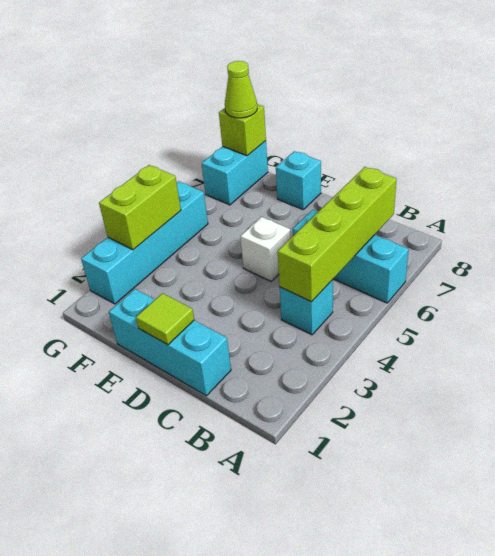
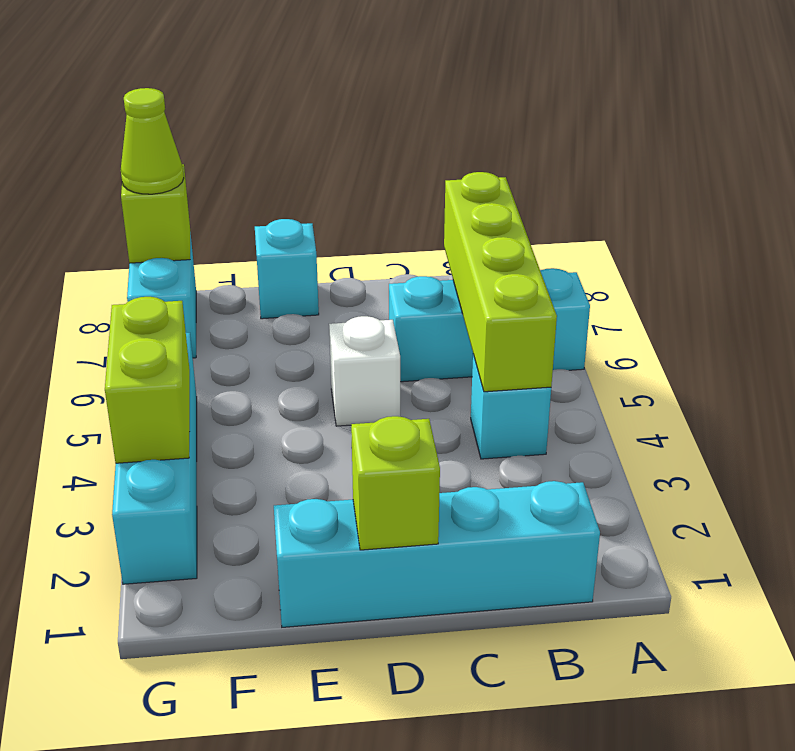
cyan brick C1:E1 level 1 -> cyan brick B1:E1 level 1
lime tile D1 level 2 -> lime brick D1 level 2

